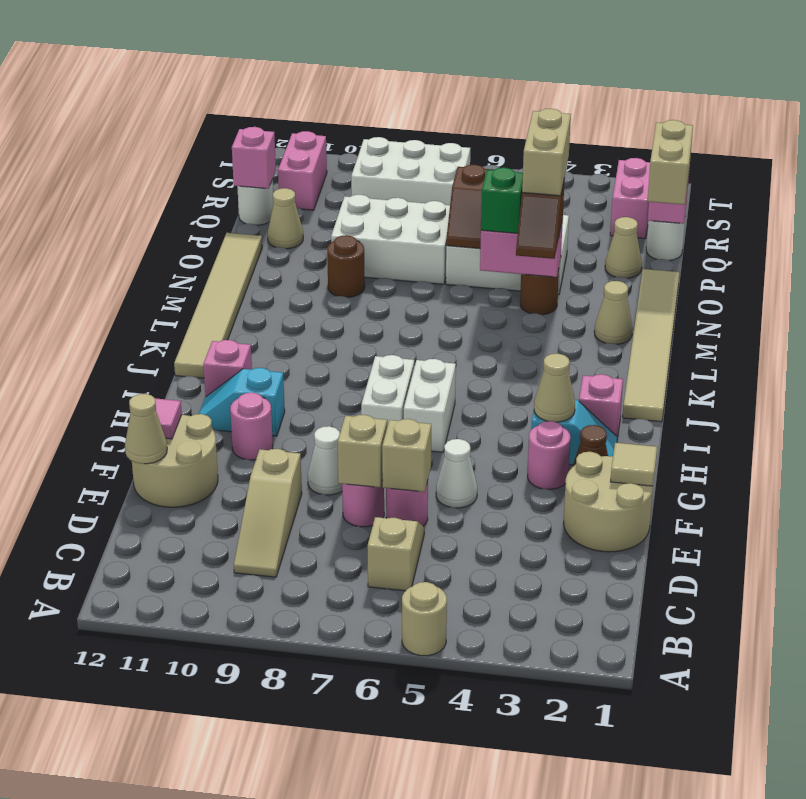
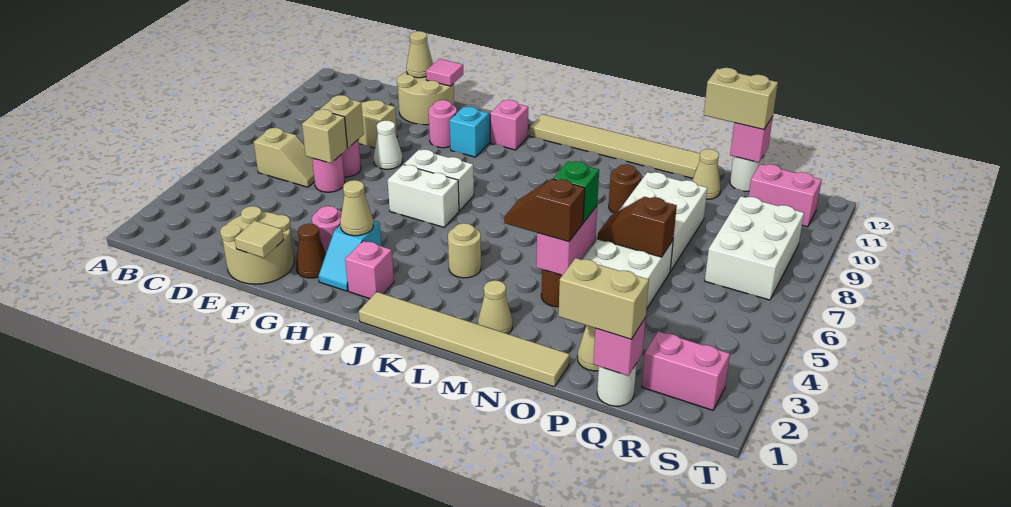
tan round brick A5 level 1 -> tan round brick K4 level 1
white cone F5 level 1 -> none
tan brick N4:O4 level 4 -> tan brick P12:Q12 level 3

